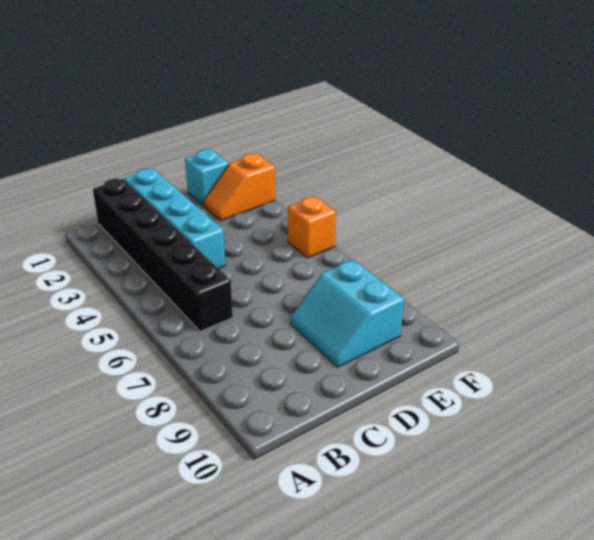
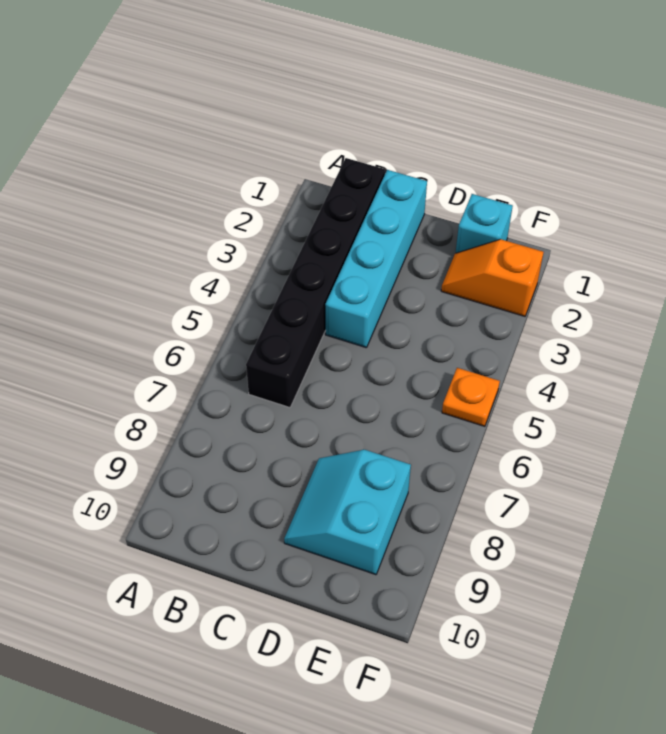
orange brick F5 level 1 -> orange plate F5 level 1

